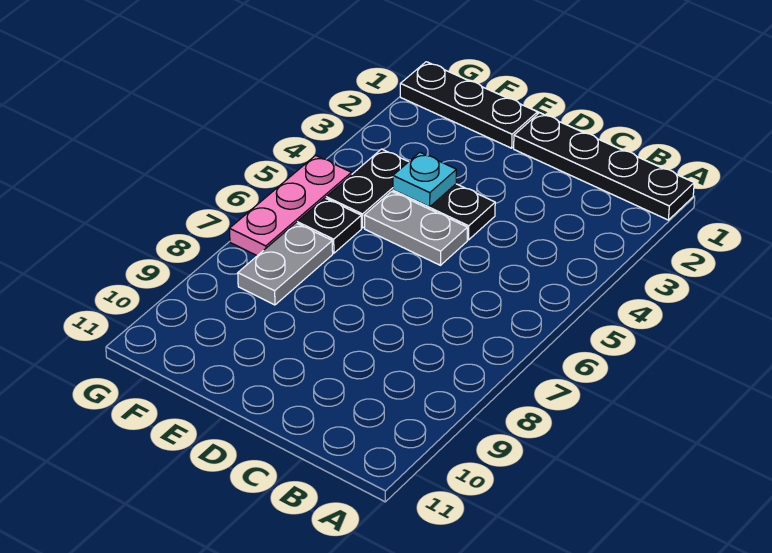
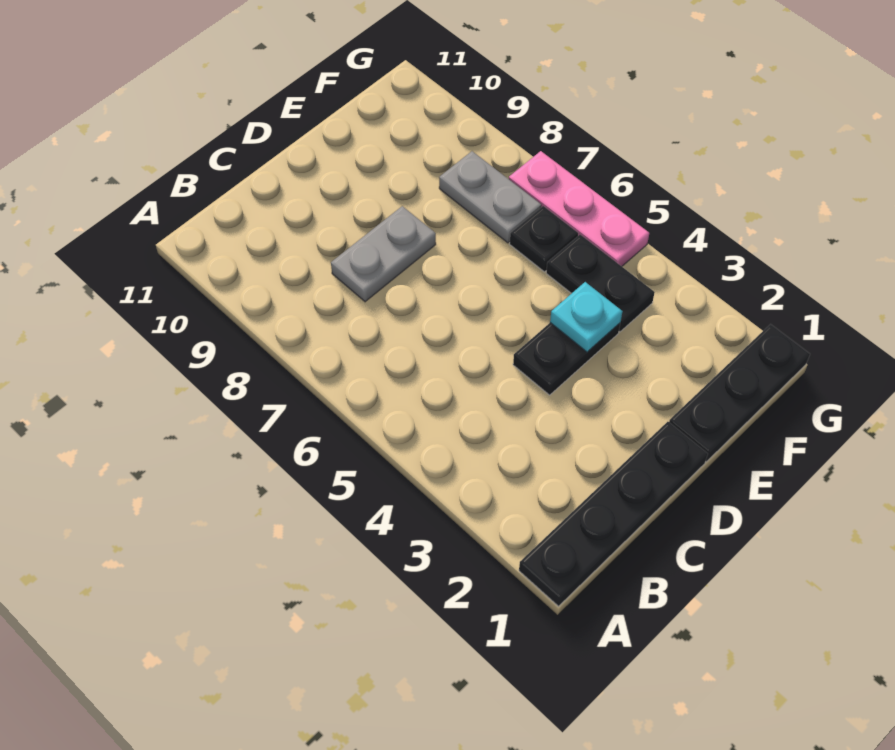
grey plate D5:E5 level 1 -> grey plate C8:D8 level 1

